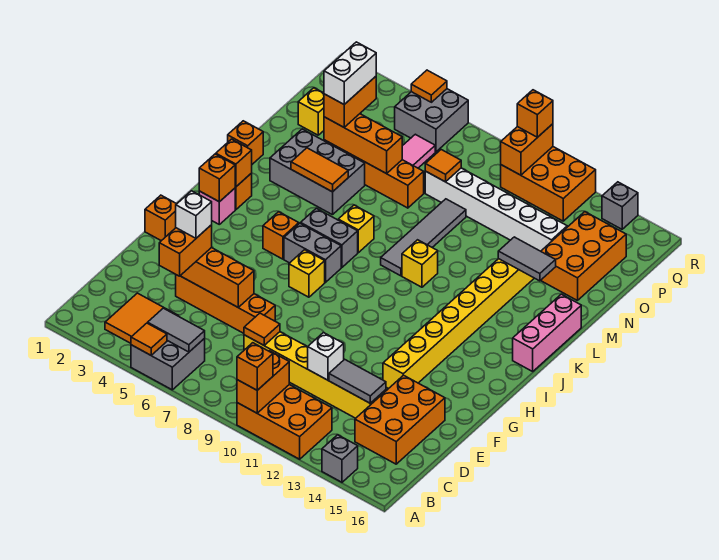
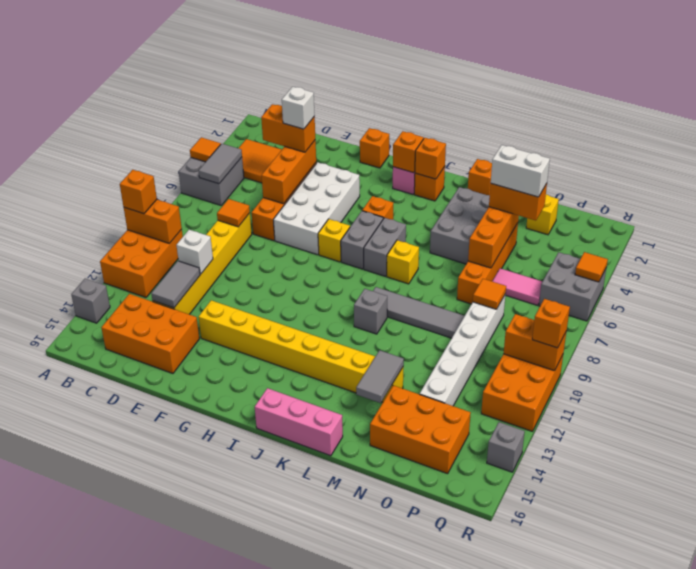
none -> white brick F4:G7 level 1
yellow brick K10 level 1 -> grey brick K10 level 1
orange tile L4:L5 level 2 -> none

